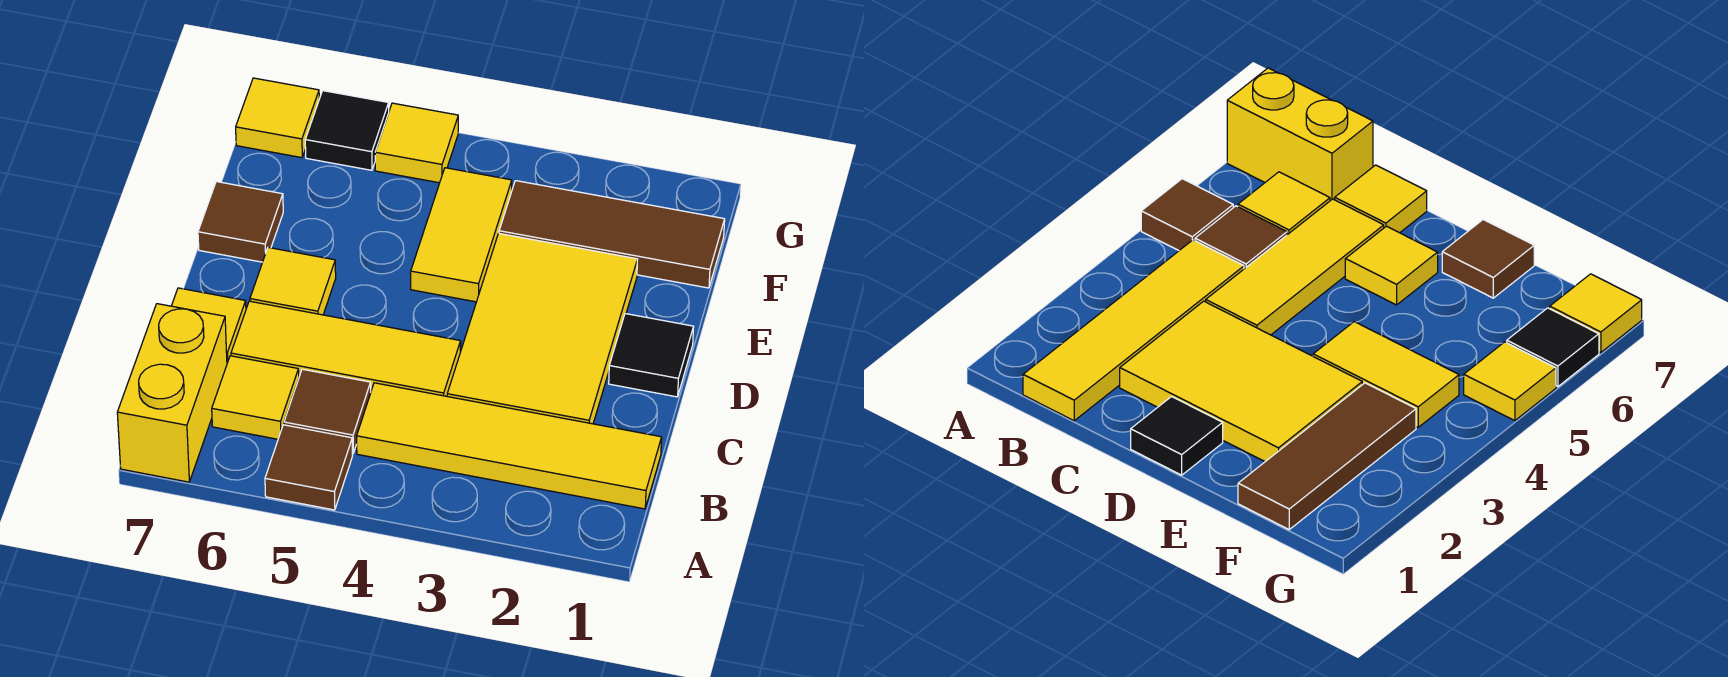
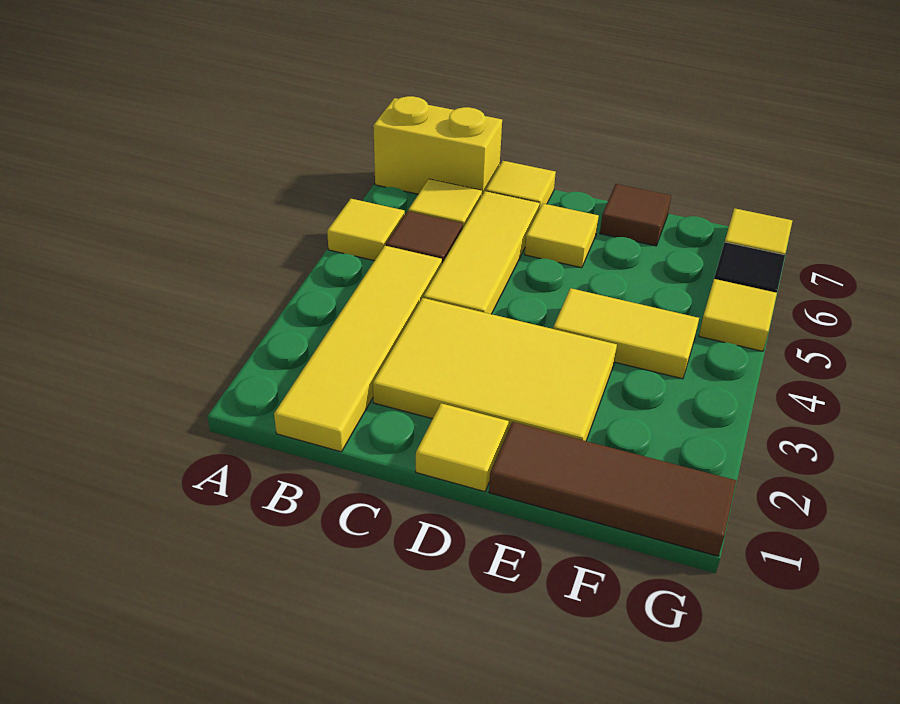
brown tile A5 level 1 -> yellow tile A5 level 1
black tile D1 level 1 -> yellow tile D1 level 1
brown tile F1:F3 level 1 -> brown tile E1:G1 level 1

